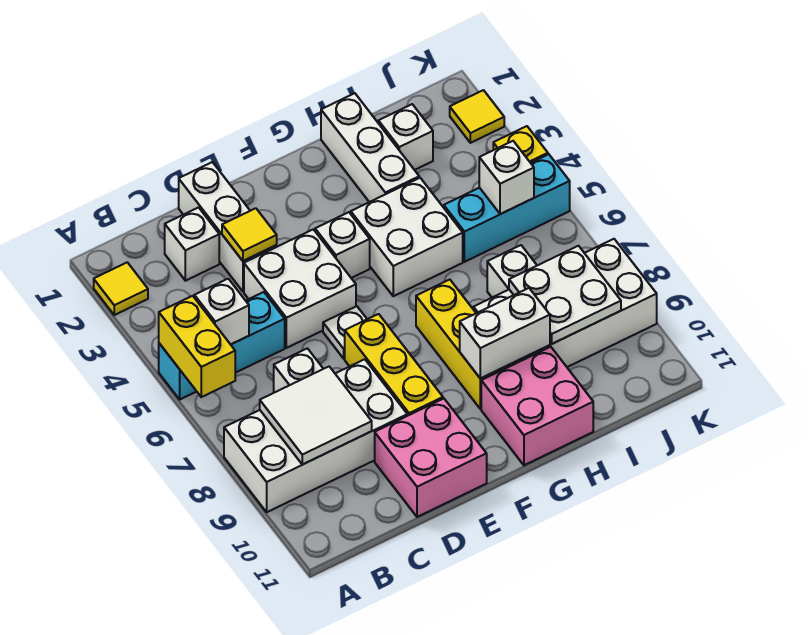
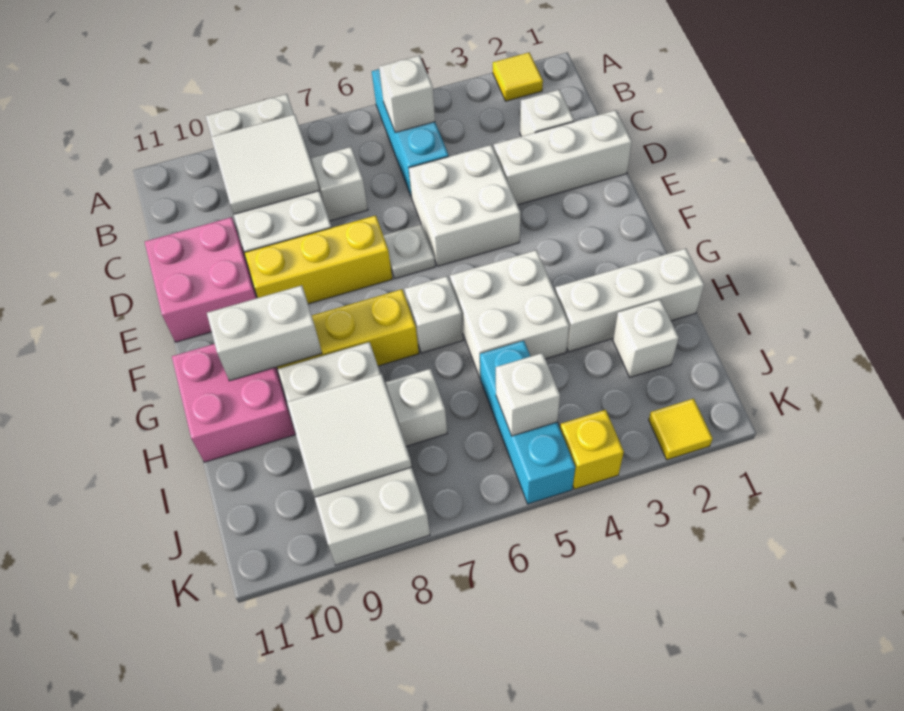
yellow brick A5:A6 level 2 -> none
yellow tile D3 level 2 -> none
white brick F4 level 1 -> white brick G6 level 1
white brick G9:H9 level 2 -> white brick G9:G10 level 2
white plate I8:J9 level 2 -> white tile I8:J9 level 2

